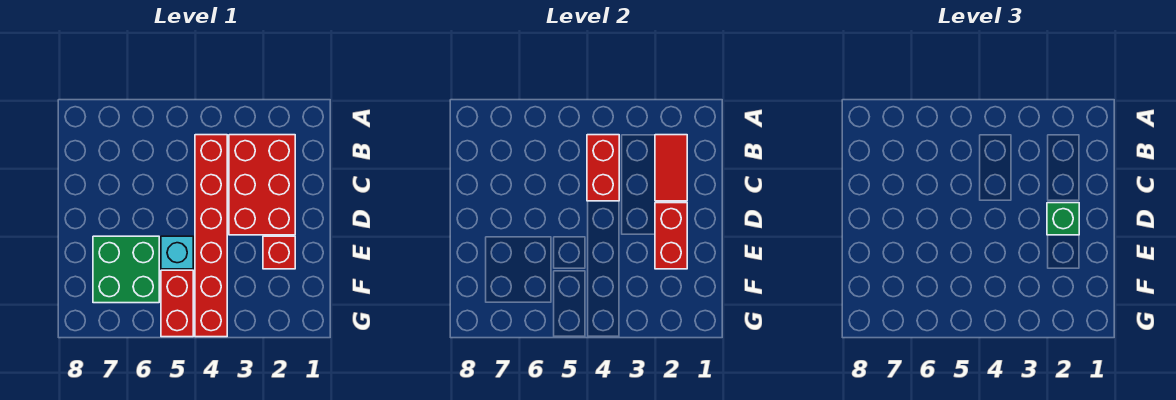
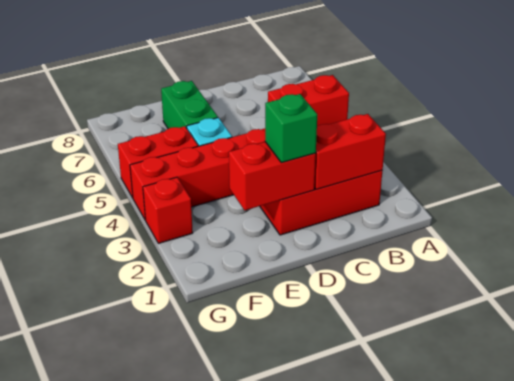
red tile B2:C2 level 2 -> red brick B2:C2 level 2
red brick E2 level 1 -> red brick G3 level 1
green brick E6:F7 level 1 -> green brick E6:E7 level 1

